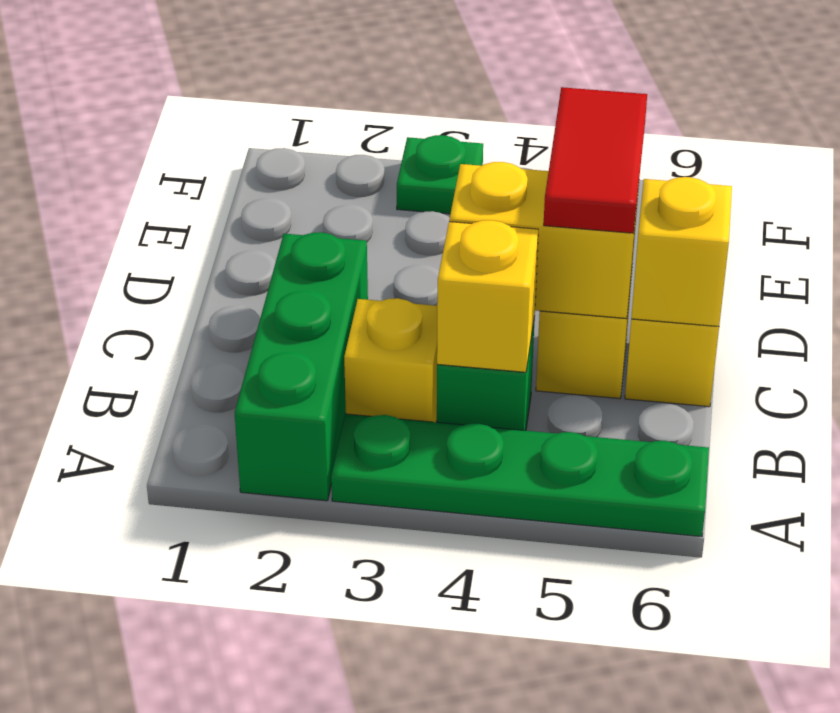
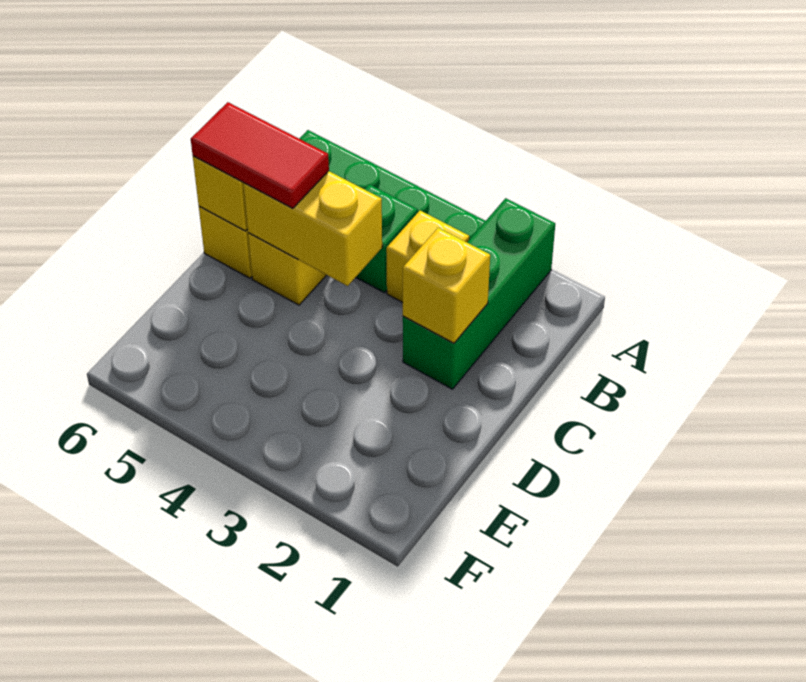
yellow brick B4 level 2 -> yellow brick C2 level 2
red tile C5:D5 level 3 -> red tile C5:C6 level 3
green plate F3 level 1 -> none

